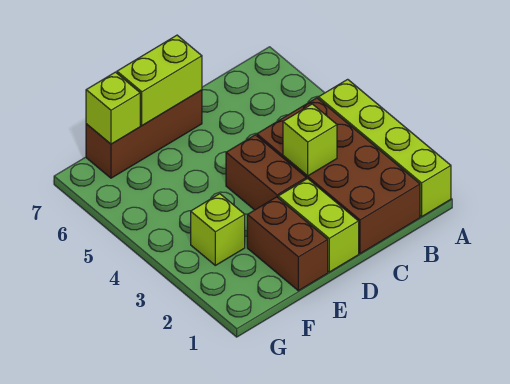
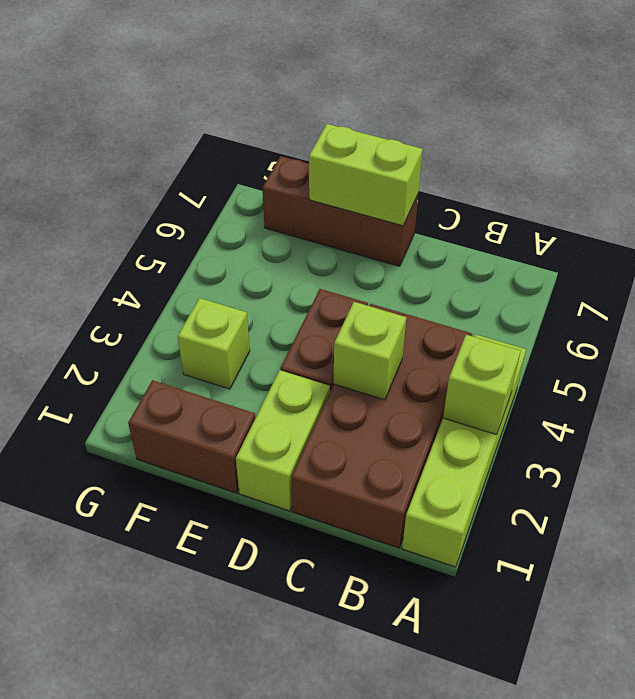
brown brick E1:E2 level 1 -> brown brick E1:F1 level 1
lime brick F7 level 2 -> lime brick A3 level 2

